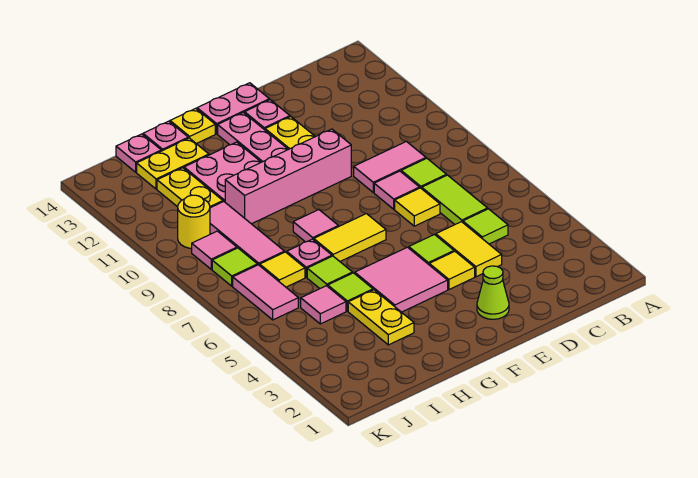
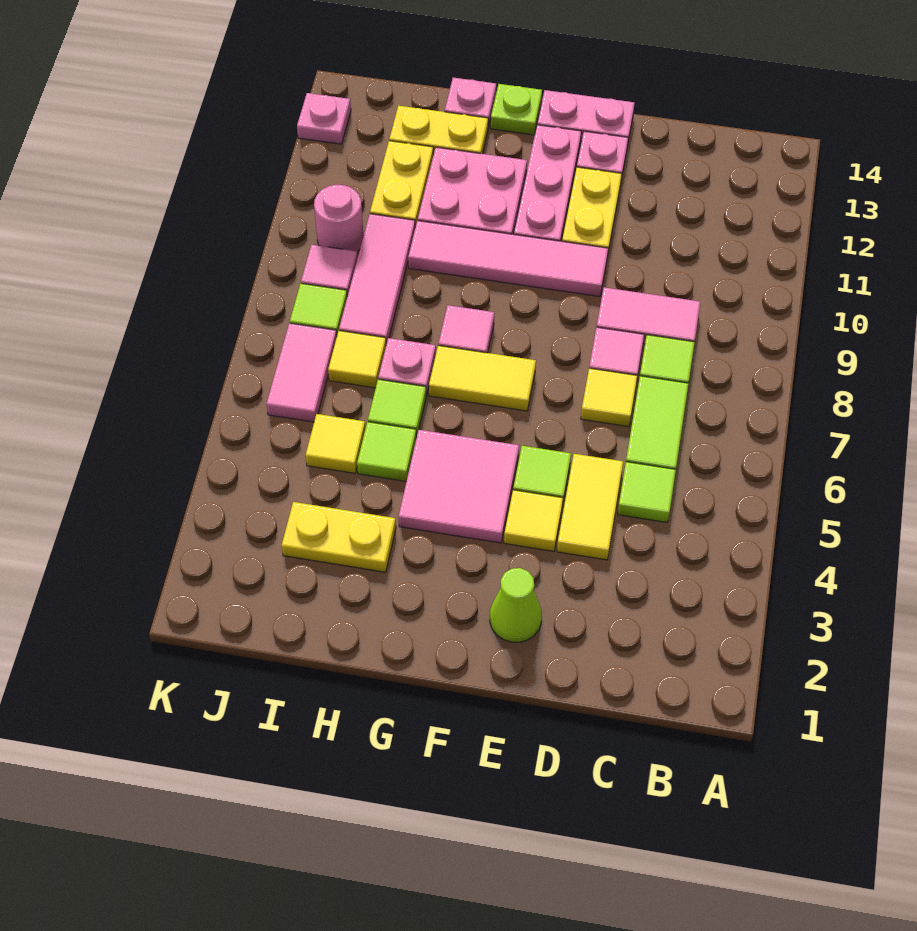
pink brick E10:H10 level 1 -> pink tile E10:H10 level 1
yellow plate G14 level 1 -> lime plate G14 level 1
yellow plate H3:H4 level 1 -> yellow plate H3:I3 level 1
pink tile I5 level 1 -> yellow tile I5 level 1
pink plate I14 level 1 -> pink plate K13 level 1
yellow round brick J10 level 1 -> pink round brick J10 level 1

